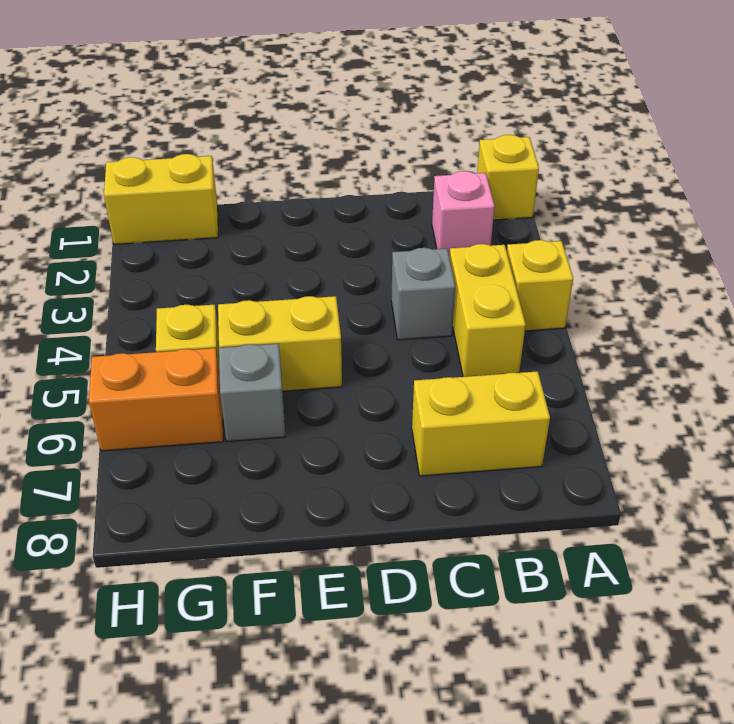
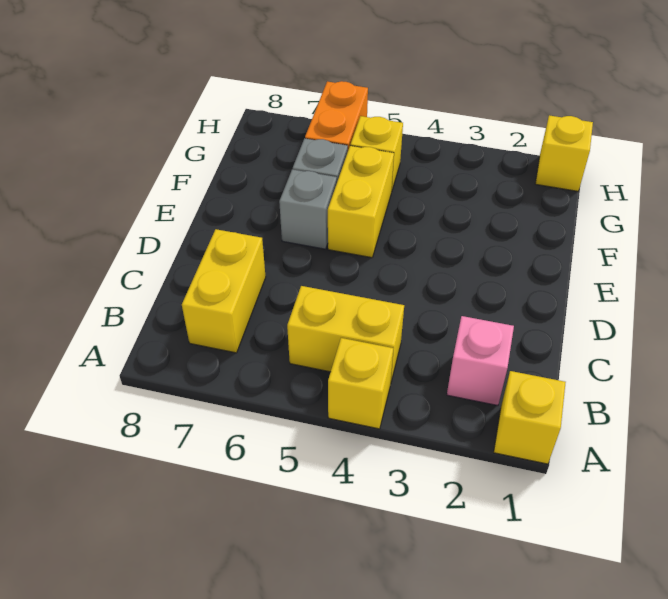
grey brick C4 level 1 -> grey brick E6 level 1
yellow brick G1:H1 level 1 -> yellow brick H1 level 1

